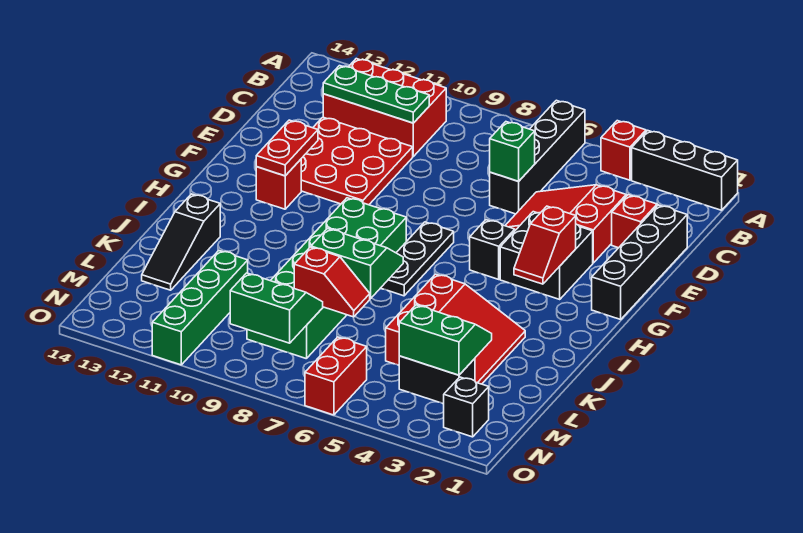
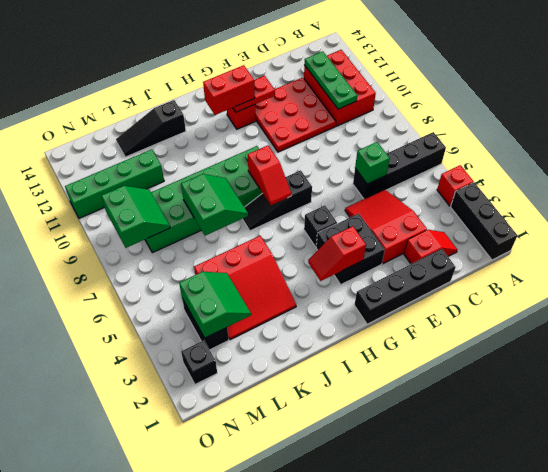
black plate G7:I7 level 1 -> black slope G7:I7 level 1 top G
red slope L7:L8 level 2 top 8 -> red slope H7:H8 level 2 top 8
red brick N6:O6 level 1 -> red brick G12:H12 level 3

